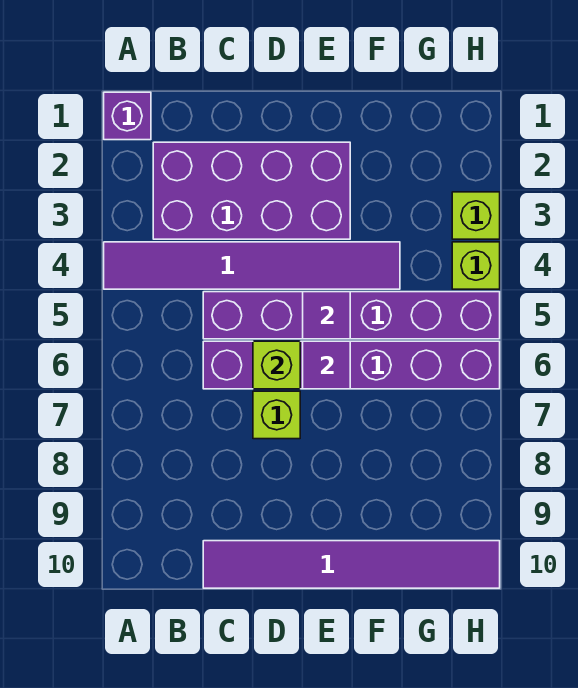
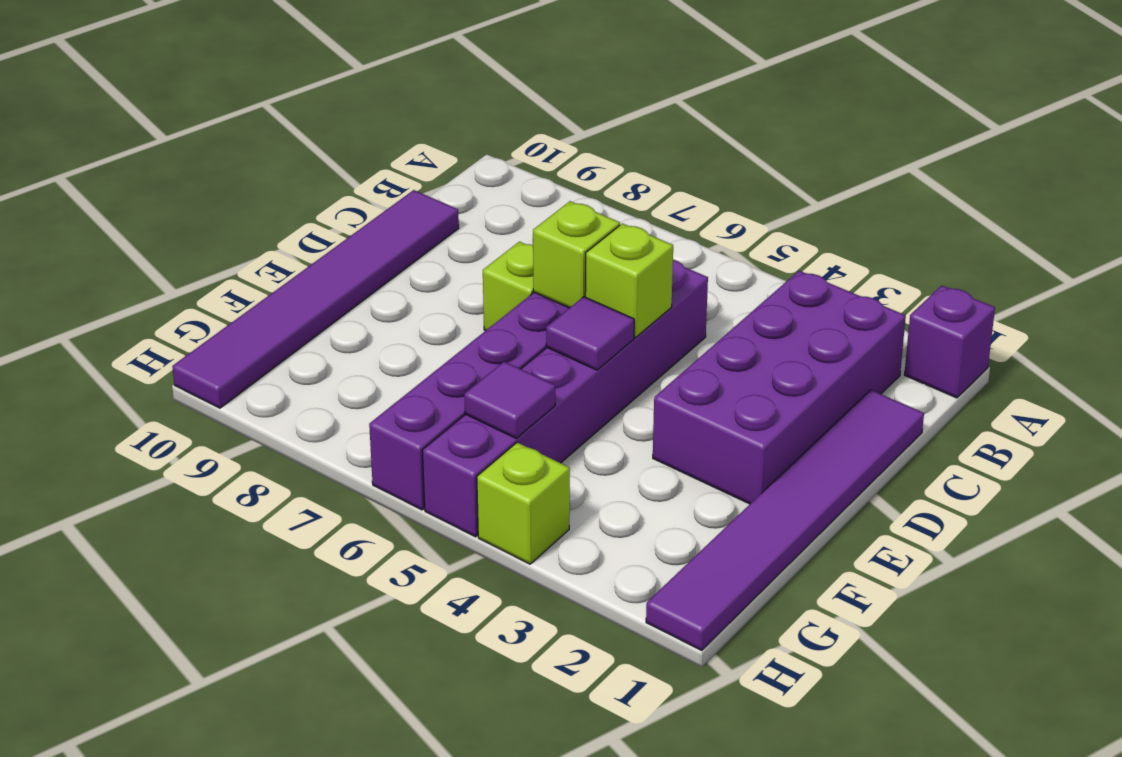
purple tile A4:F4 level 1 -> purple tile C1:H1 level 1
purple tile E6 level 2 -> purple tile G5 level 2
lime brick H3 level 1 -> lime brick D5 level 2

